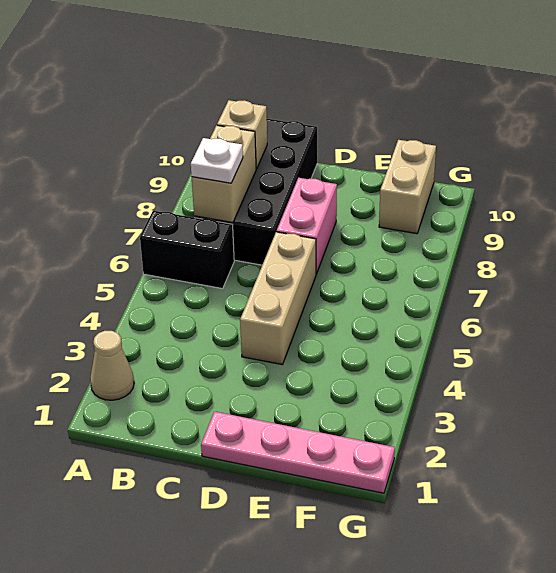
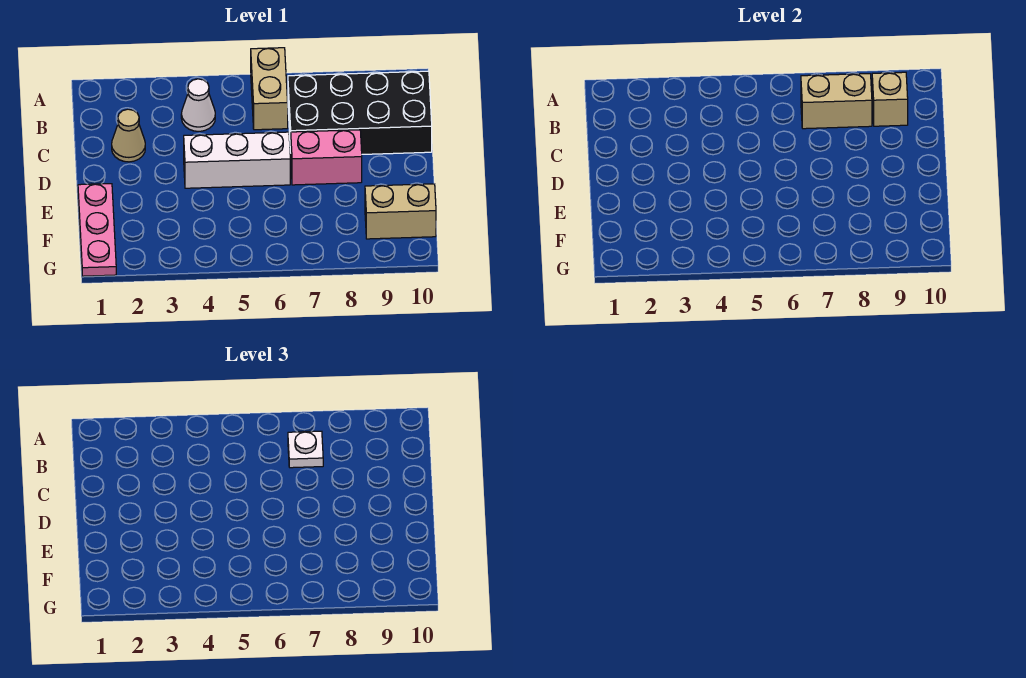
tan cone A2 level 1 -> tan cone C2 level 1
black brick A6:B6 level 1 -> tan brick A6:B6 level 1
none -> white cone B4 level 1
pink plate D1:G1 level 1 -> pink plate E1:G1 level 1
tan brick D4:D6 level 1 -> white brick D4:D6 level 1

